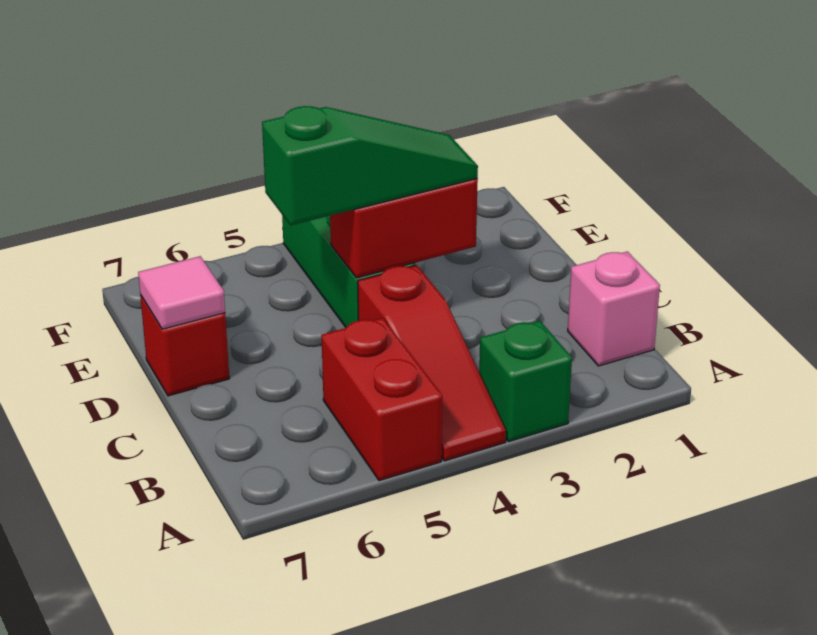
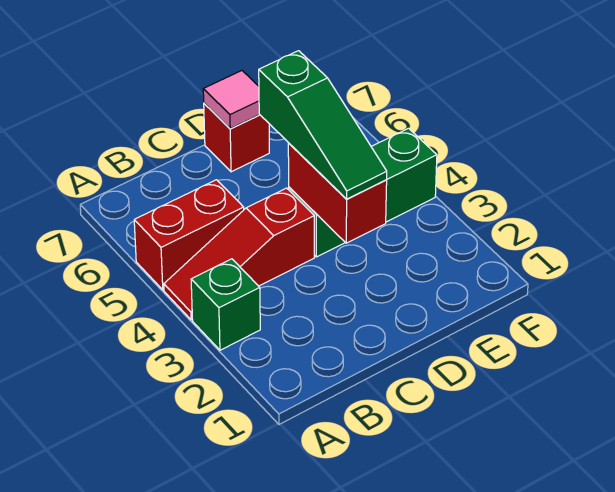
pink brick B1 level 1 -> none

